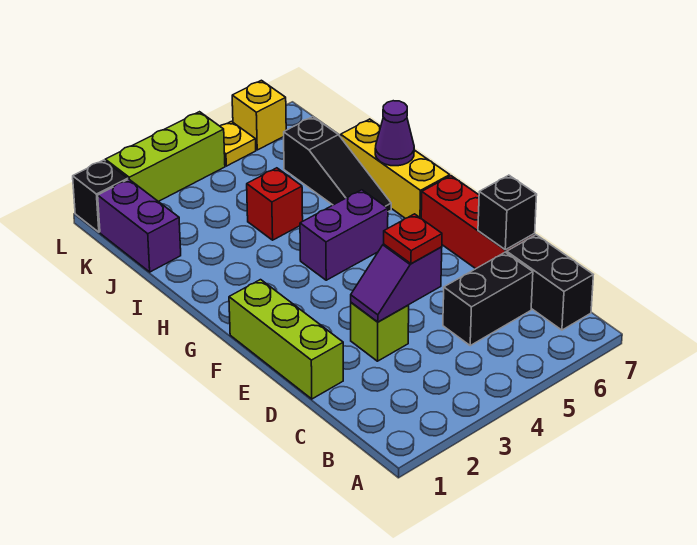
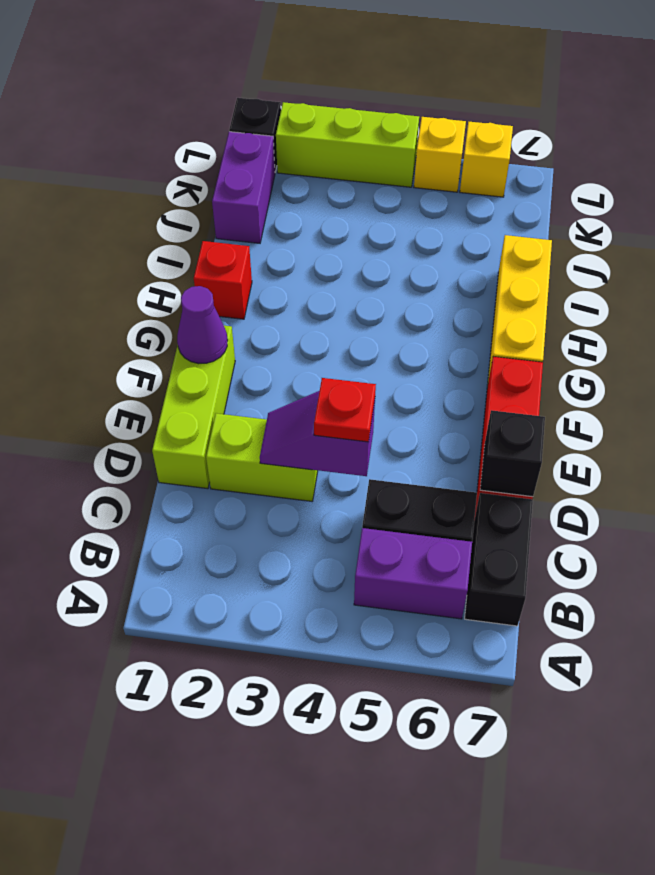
lime brick D3 level 1 -> lime brick D2:D3 level 1
purple brick G4:G5 level 1 -> purple brick B5:B6 level 1
black slope H6:J6 level 1 top J -> none
purple cone H7 level 2 -> purple cone F1 level 2
red brick I4 level 1 -> red brick H1 level 1
yellow plate L5 level 1 -> yellow brick L5 level 1

